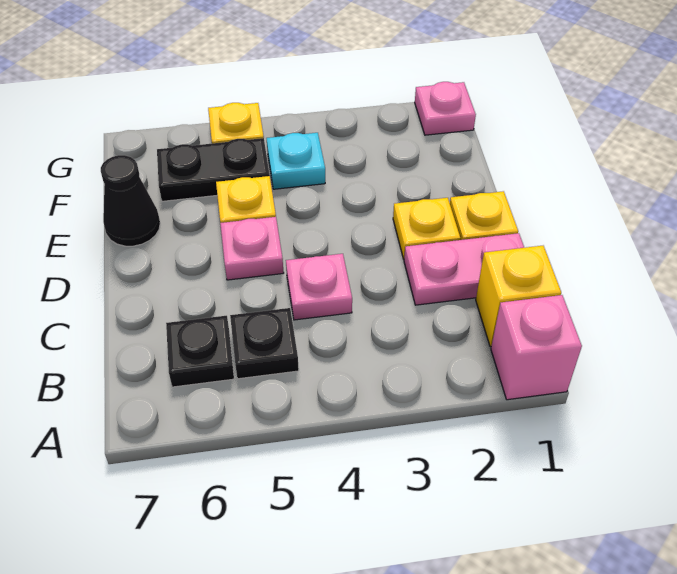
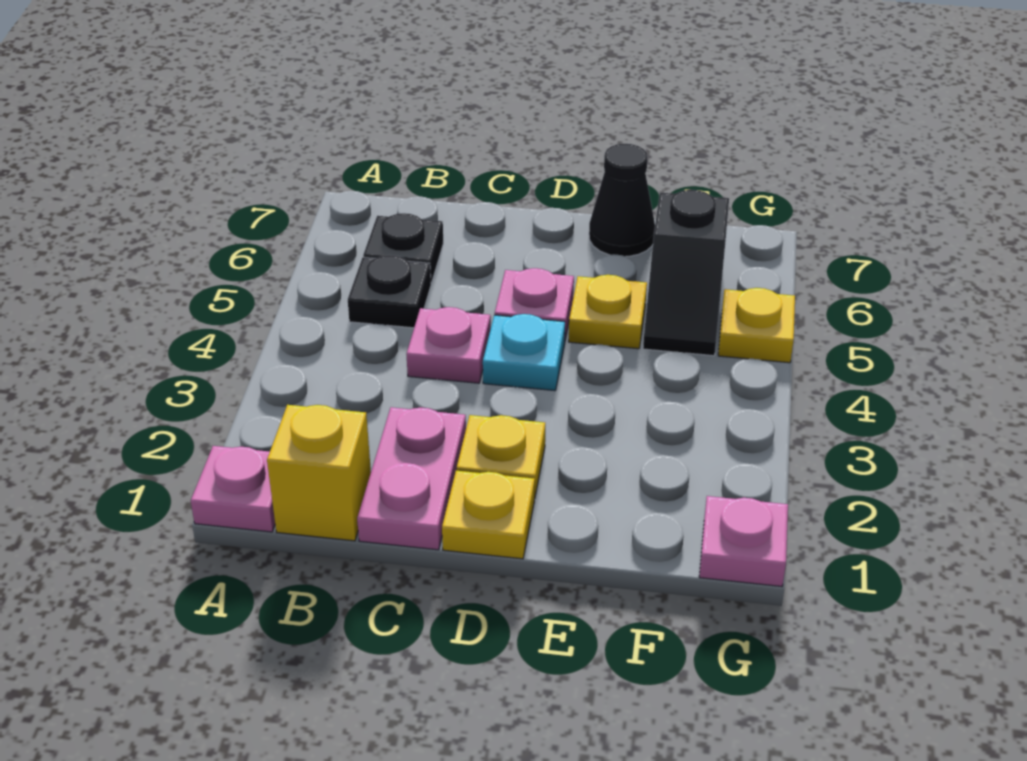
pink brick A1 level 1 -> pink plate A1 level 1
cyan plate F4 level 1 -> cyan plate D4 level 1
black plate F5:F6 level 1 -> black slope F5:F6 level 1 top 6

